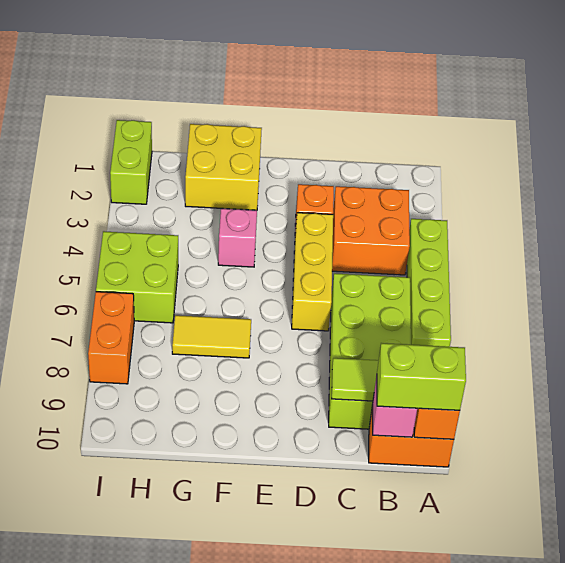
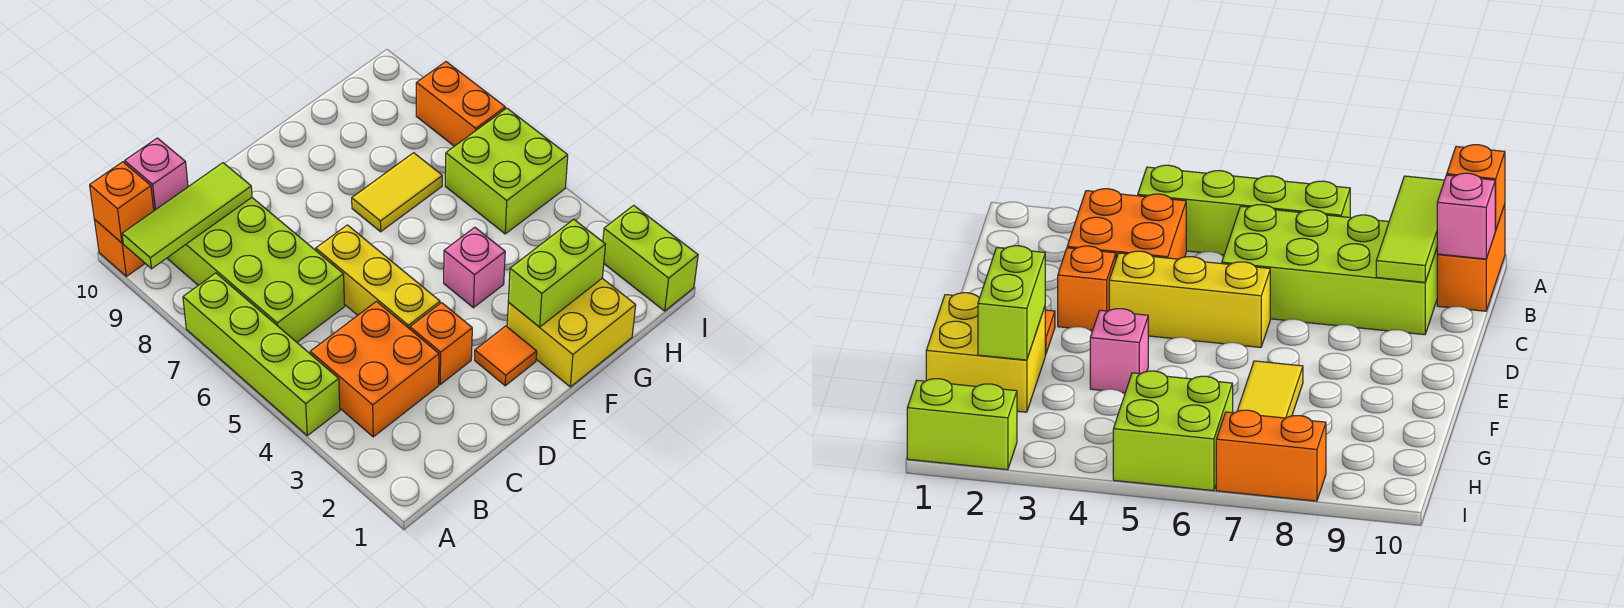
lime brick A10:B10 level 3 -> lime brick F2:G2 level 2
none -> orange tile E2 level 1

